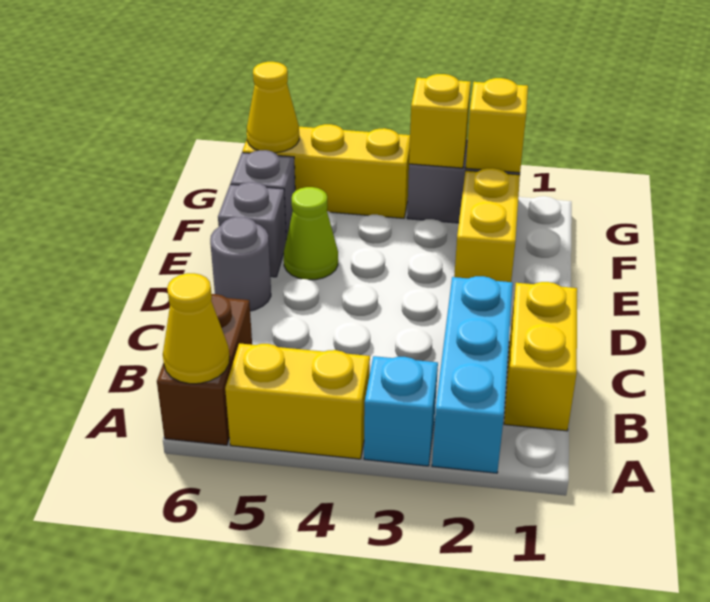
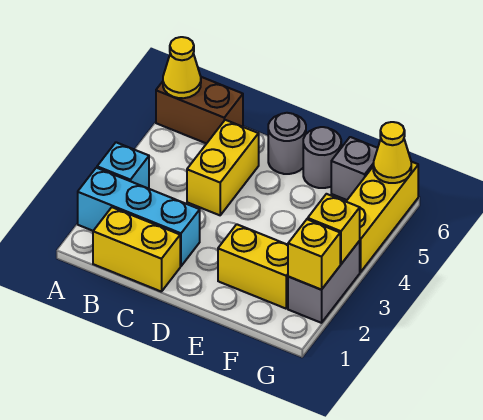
yellow brick A4:A5 level 1 -> yellow brick C4:C5 level 1
lime cone E5 level 1 -> none
grey brick E6 level 1 -> grey round brick E6 level 1

